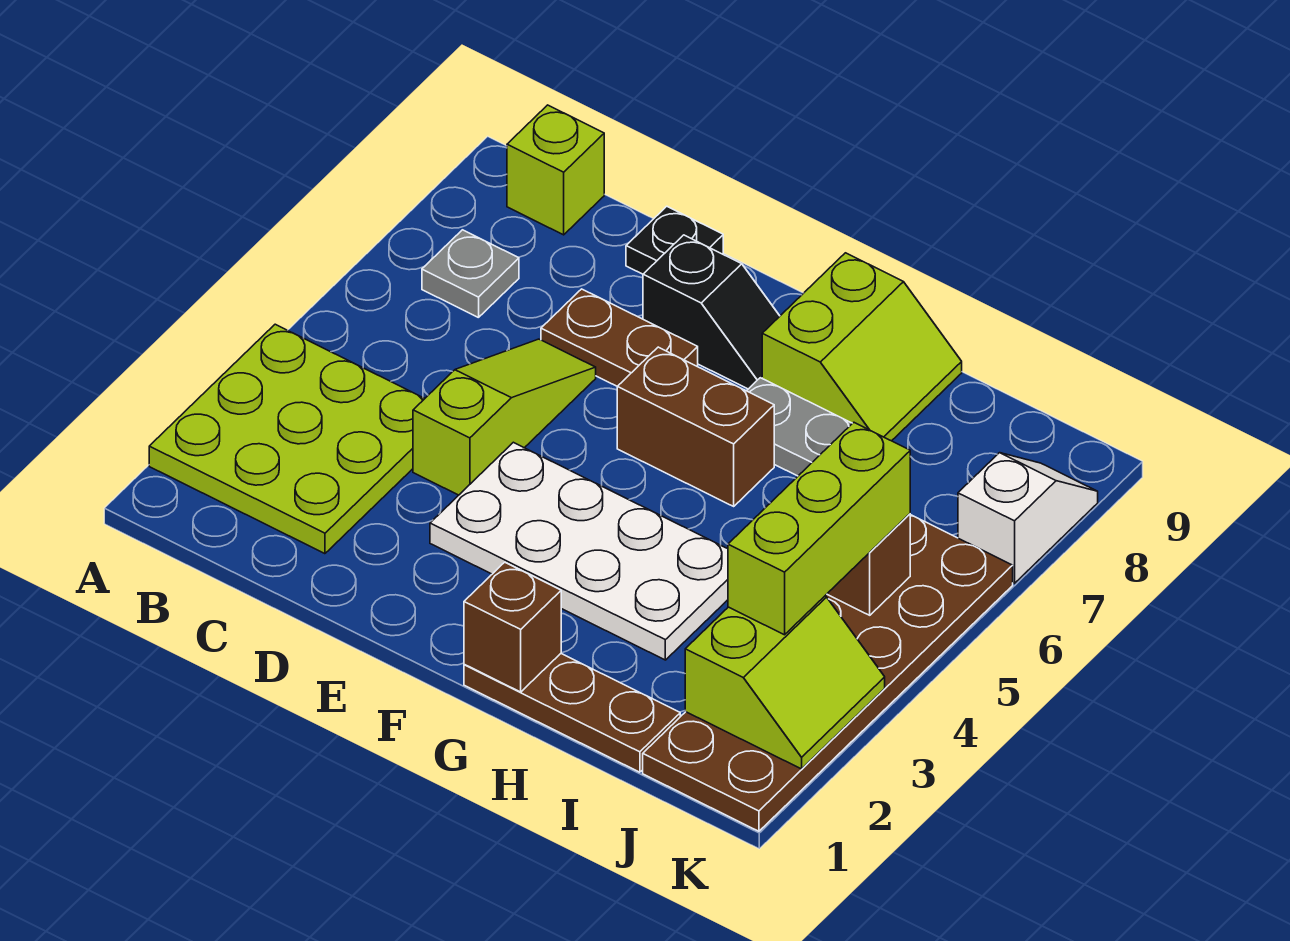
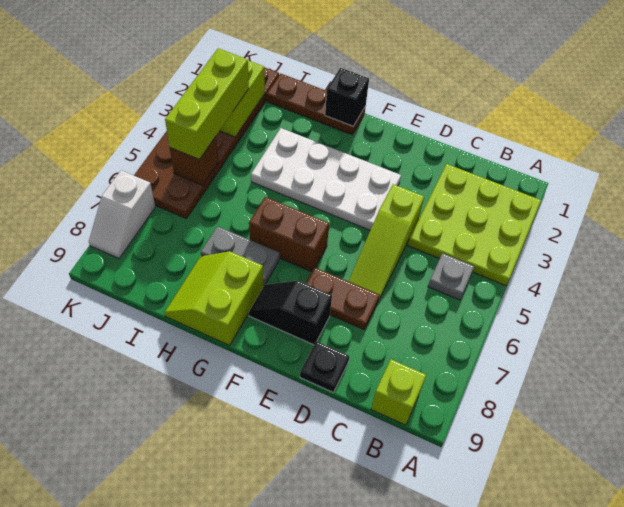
grey plate B7 level 1 -> grey plate B5 level 1
brown brick G1 level 2 -> black brick G1 level 2

